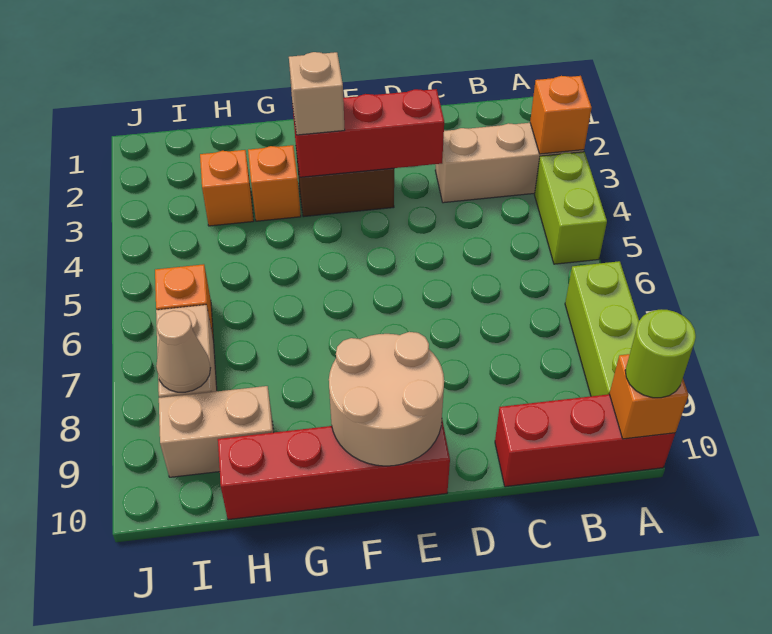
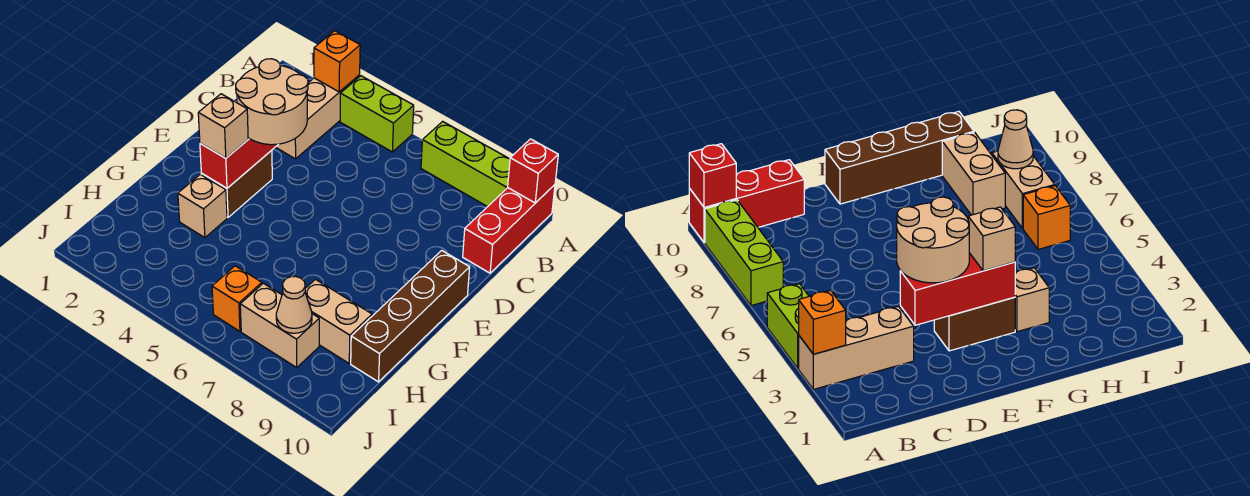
orange brick A10 level 2 -> red brick A10 level 2
lime round brick A10 level 3 -> none
tan round brick E9:F10 level 2 -> tan round brick D3:E4 level 3
red brick E10:H10 level 1 -> brown brick E10:H10 level 1
orange brick G3 level 1 -> tan brick G3 level 1
orange brick H3 level 1 -> none
tan brick H9:I9 level 1 -> tan brick H8:H9 level 1

